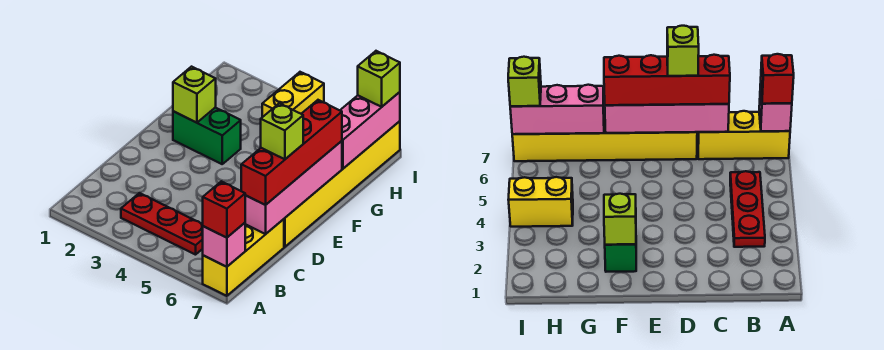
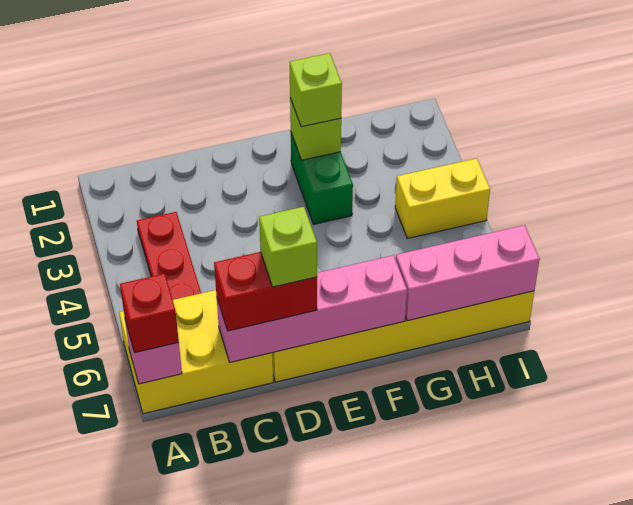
yellow brick A7:C7 level 1 -> yellow brick A6:C7 level 1
red brick C7:F7 level 3 -> red brick C7:D7 level 3
lime brick I7 level 3 -> lime brick F2 level 3

